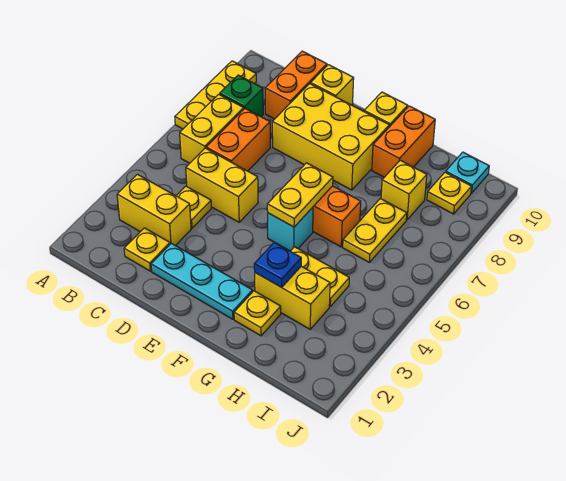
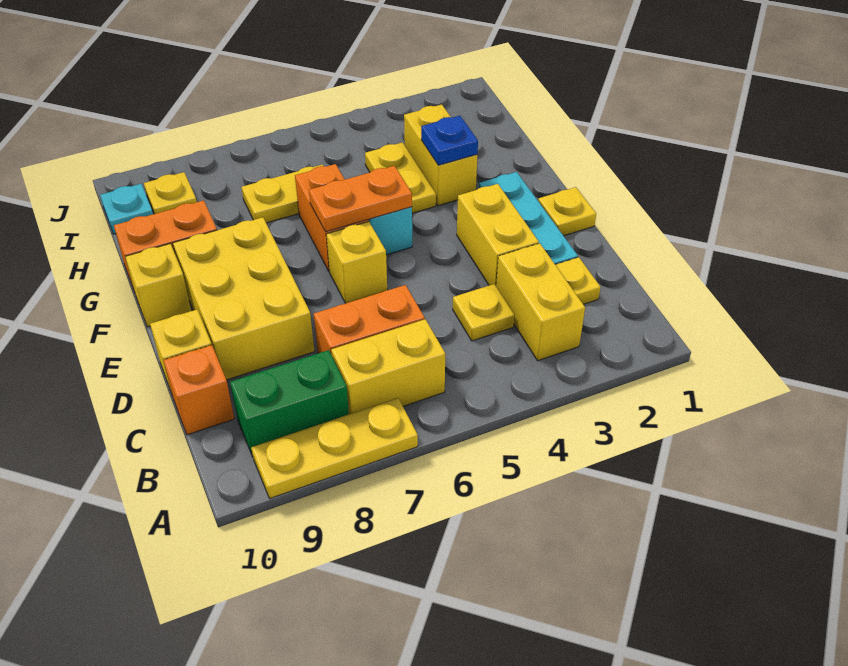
green brick B8 level 1 -> green brick B8:B9 level 1
yellow brick C5:D5 level 1 -> yellow brick D3:E3 level 1
orange brick C9:C10 level 1 -> orange brick C10 level 1
yellow plate F5:F6 level 2 -> orange plate F5:F6 level 2
yellow plate G2 level 1 -> yellow plate E1 level 1
yellow brick H8 level 1 -> yellow brick E6 level 1

